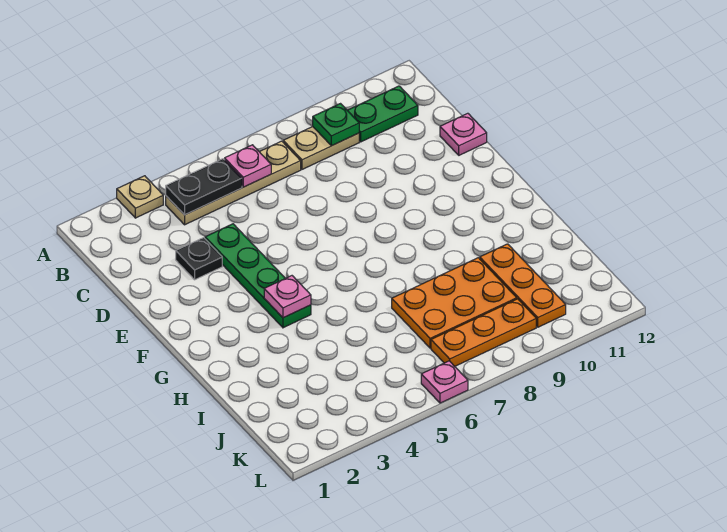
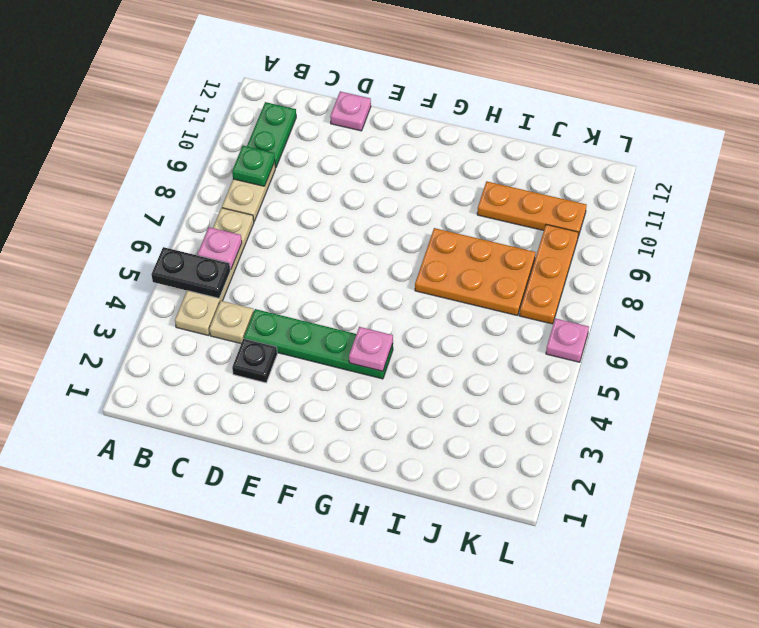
tan plate A3 level 1 -> tan plate C4 level 1
black plate B4:B5 level 2 -> black plate A5:B5 level 2
orange plate I7:J9 level 1 -> orange plate H7:J8 level 1

